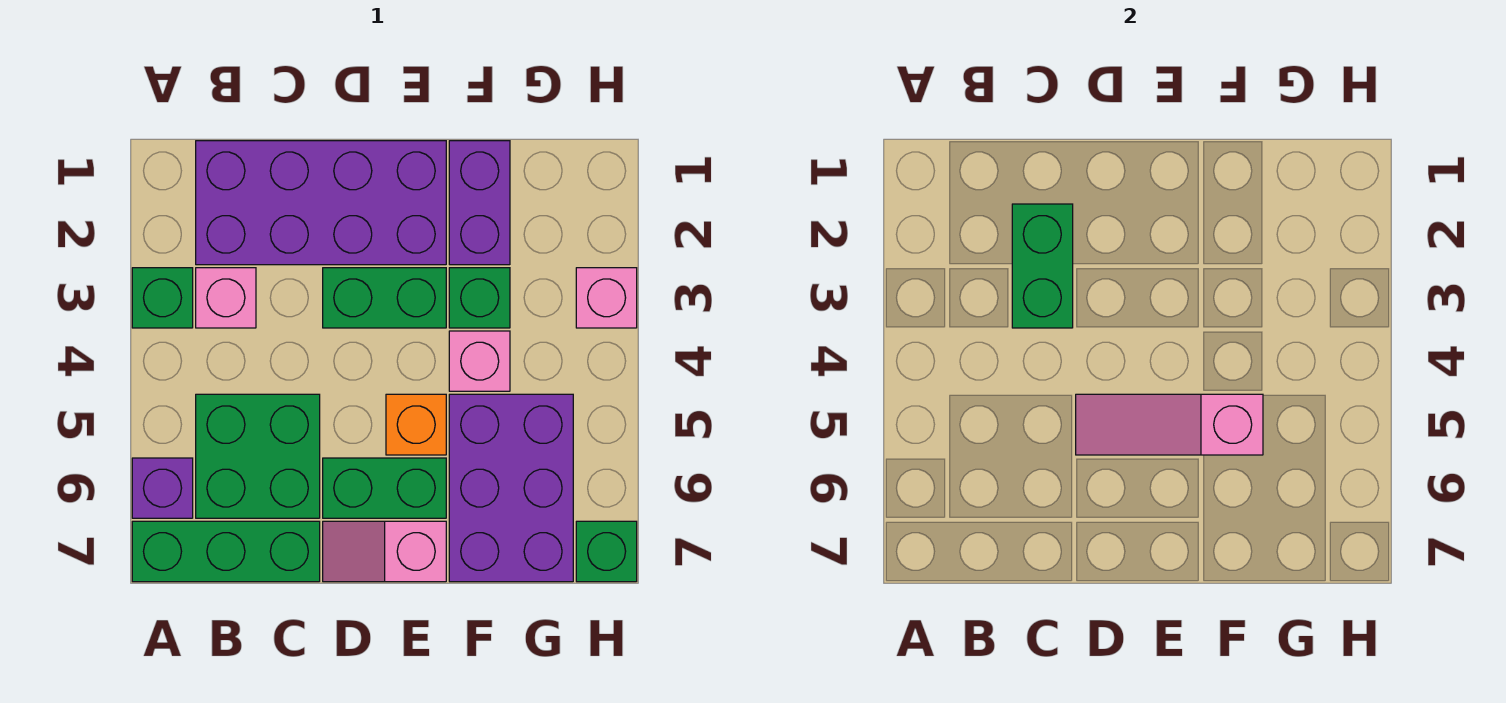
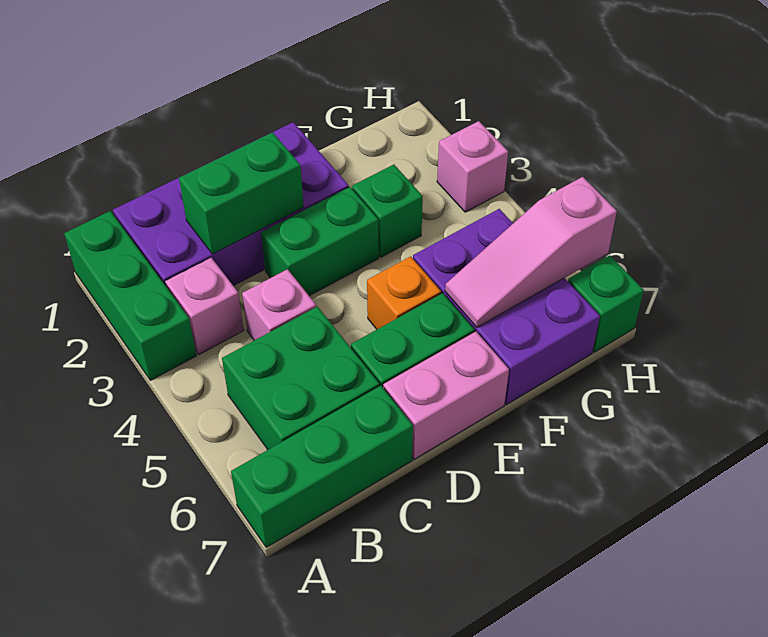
green brick A3 level 1 -> green brick A1:A3 level 1
purple brick A6 level 1 -> none
green brick C2:C3 level 2 -> green brick C2:D2 level 2
pink slope D5:F5 level 2 top F -> pink slope F6:H6 level 2 top H
pink slope D7:E7 level 1 top E -> pink brick D7:E7 level 1
purple brick F1:F2 level 1 -> none
pink brick F4 level 1 -> pink brick C4 level 1

